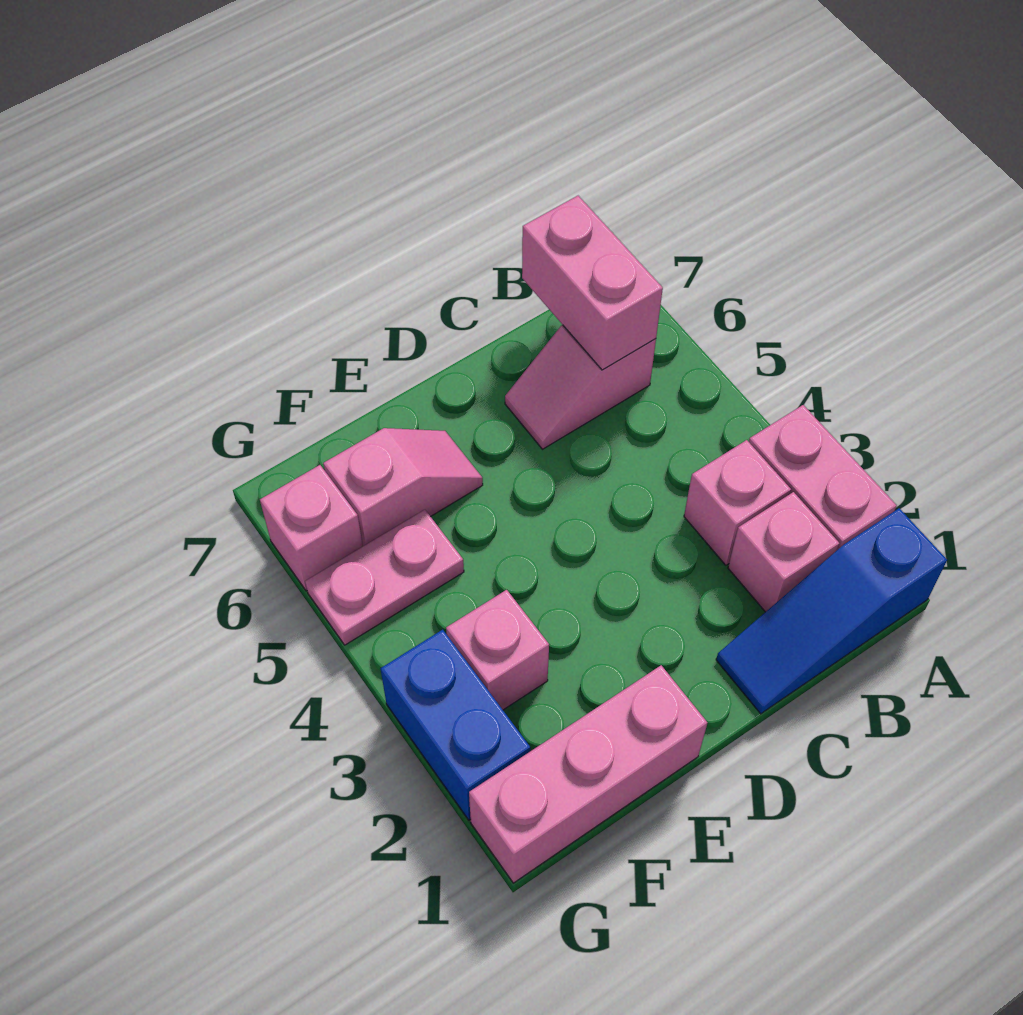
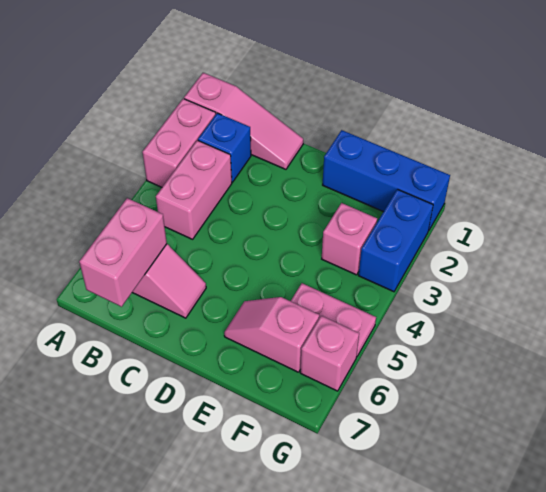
blue slope A1:C1 level 1 top A -> pink slope A1:C1 level 1 top A
pink brick B2 level 1 -> blue brick B2 level 1
pink brick B3 level 1 -> pink brick B3:B4 level 1
pink brick E1:G1 level 1 -> blue brick E1:G1 level 1

